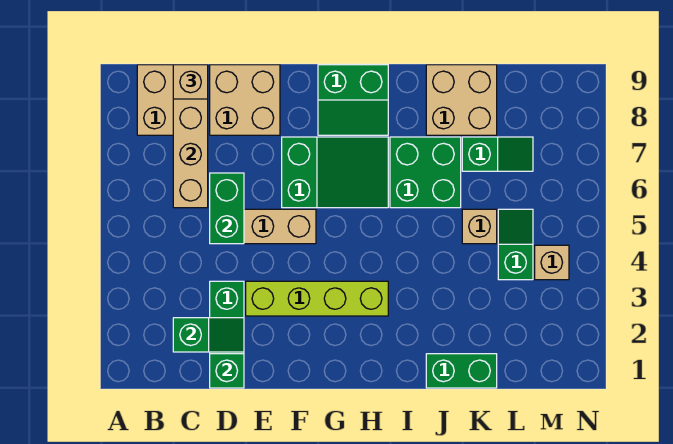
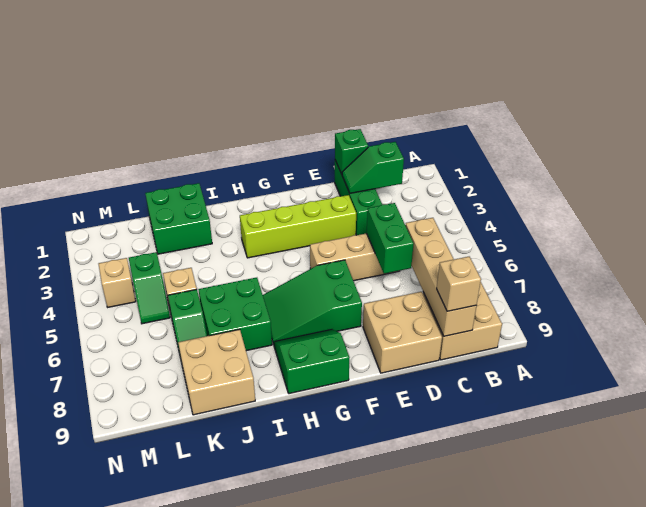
green brick J1:K1 level 1 -> green brick J1:K2 level 1
green slope K7:L7 level 1 top K -> green slope K6:K7 level 1 top 6

